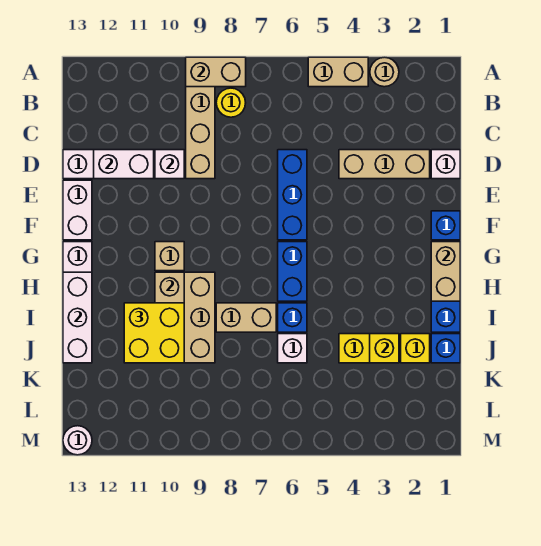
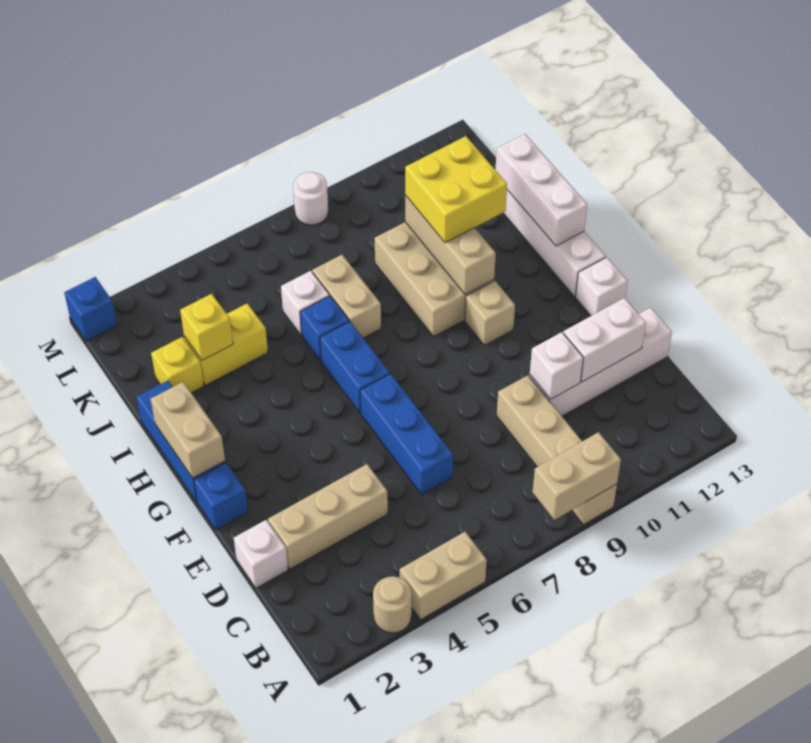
yellow round brick B8 level 1 -> none
white brick E13:F13 level 1 -> white brick F13 level 1
tan brick I7:I8 level 1 -> tan brick I7:J7 level 1
blue brick J1 level 1 -> blue brick M1 level 1
white round brick M13 level 1 -> white round brick M8 level 1

